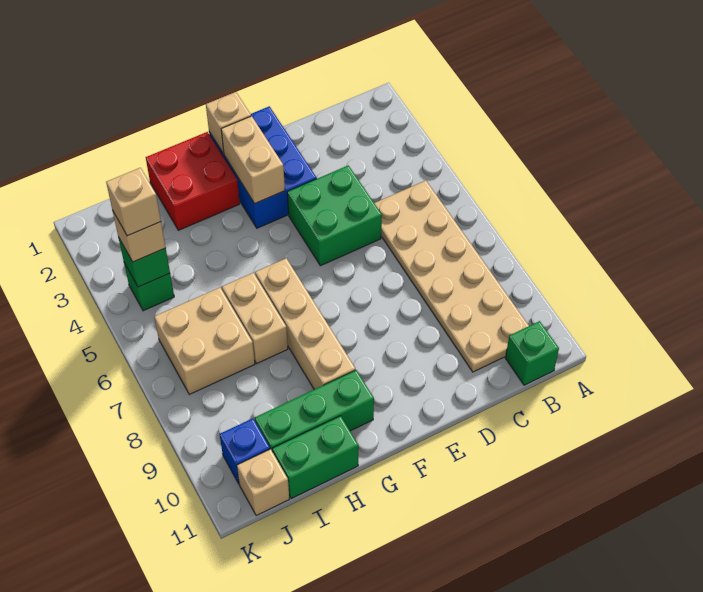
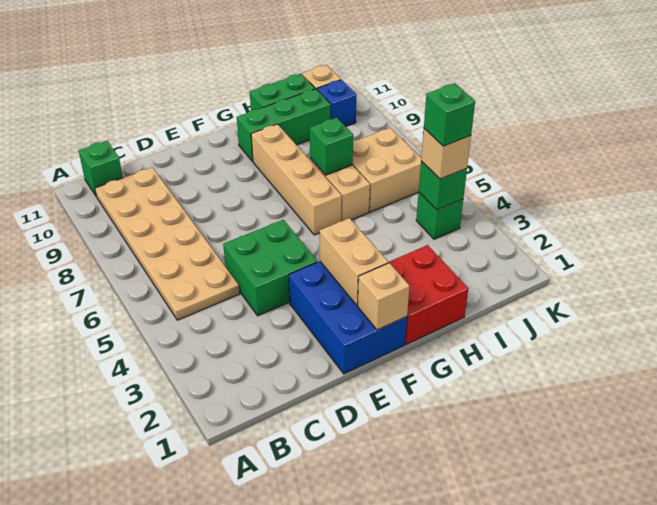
none -> green brick H7 level 2
tan brick J4 level 4 -> green brick J4 level 4

